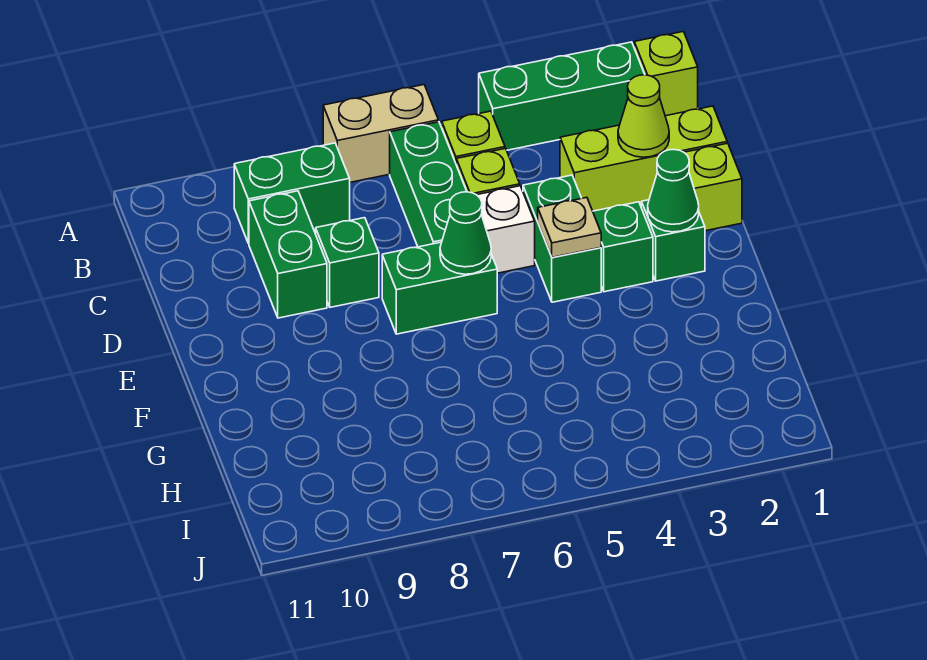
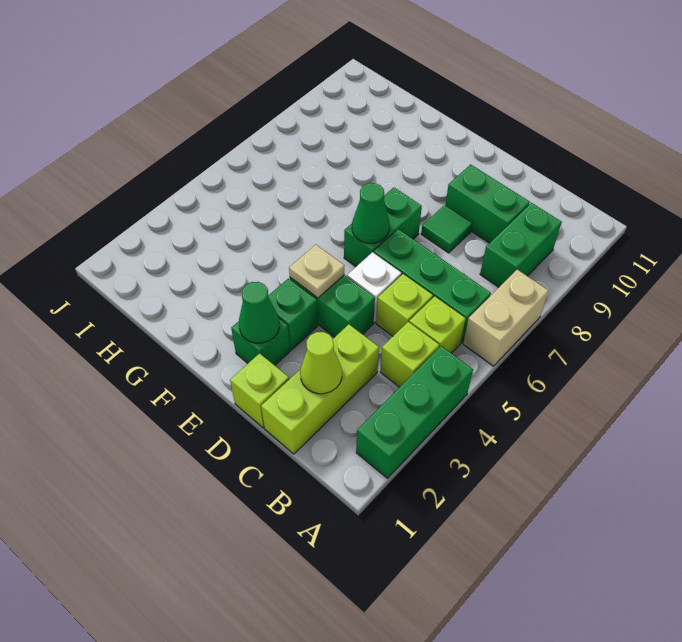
lime brick A1 level 1 -> lime brick B4 level 1
green brick D8 level 1 -> green tile D8 level 1

